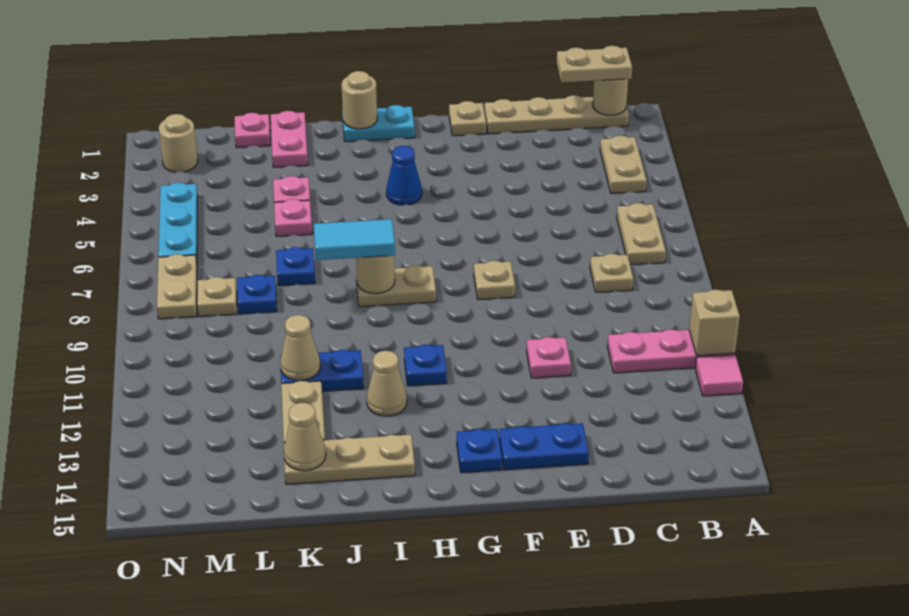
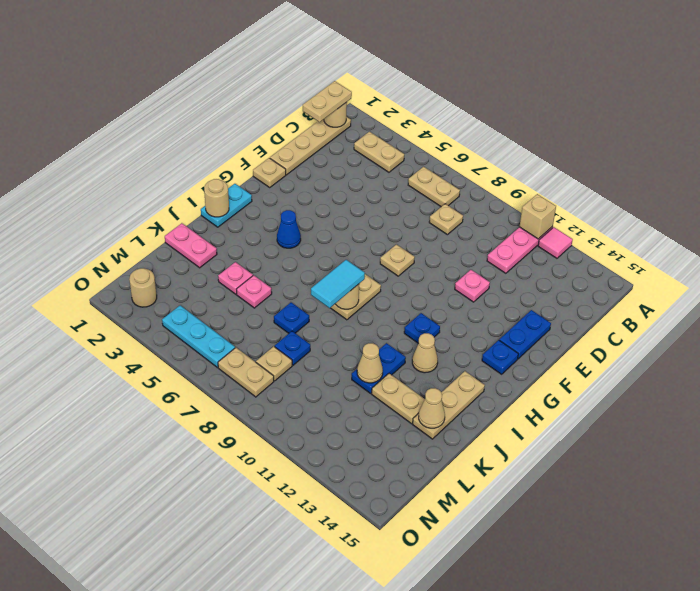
pink plate L1 level 1 -> none

